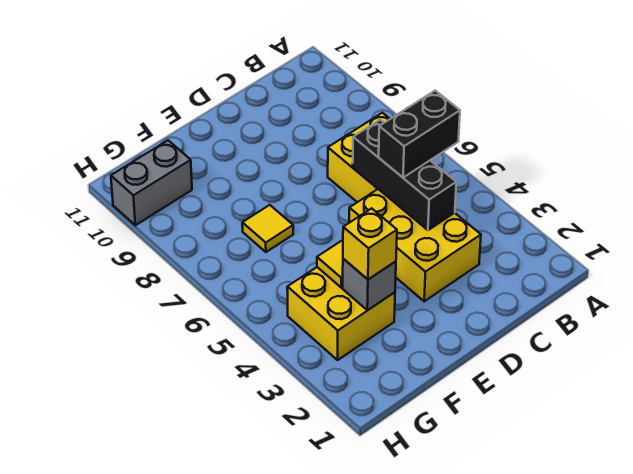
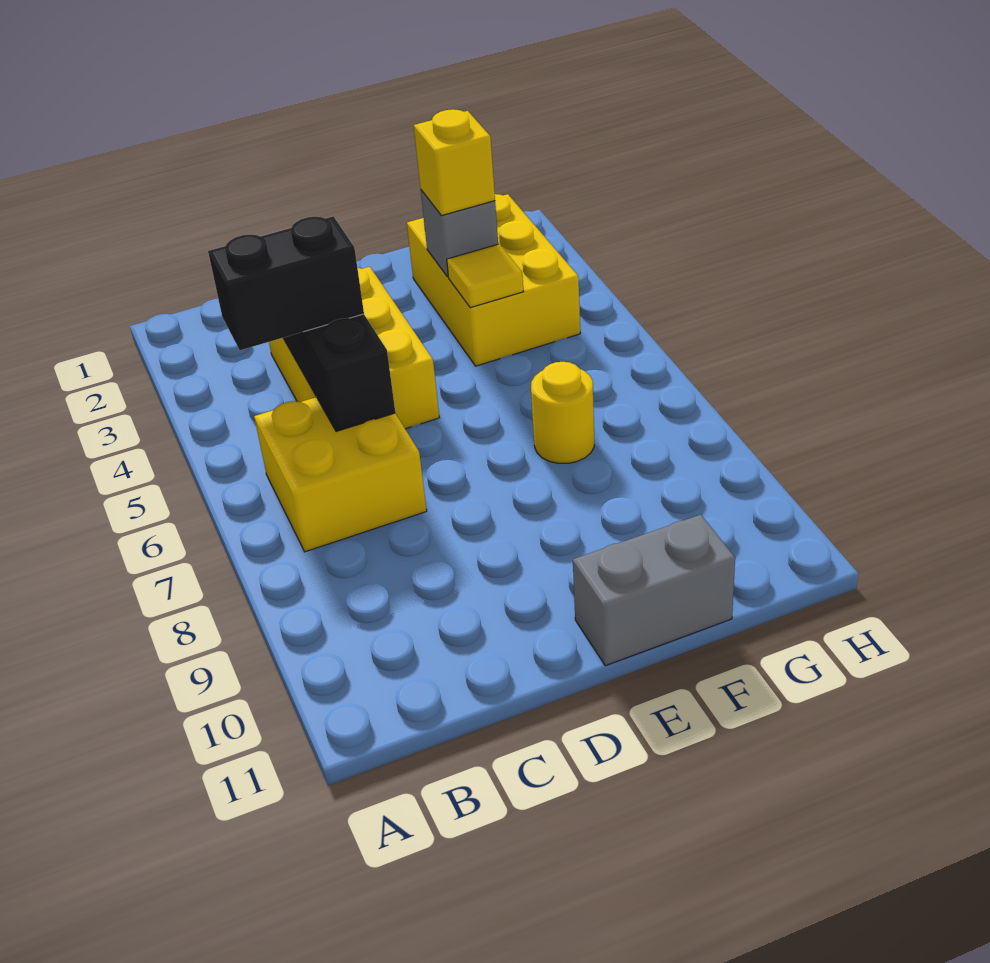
yellow brick F3:G4 level 1 -> yellow brick F2:G4 level 1
yellow tile F7 level 1 -> yellow round brick F7 level 1
grey brick G10:H10 level 1 -> grey brick E11:F11 level 1

